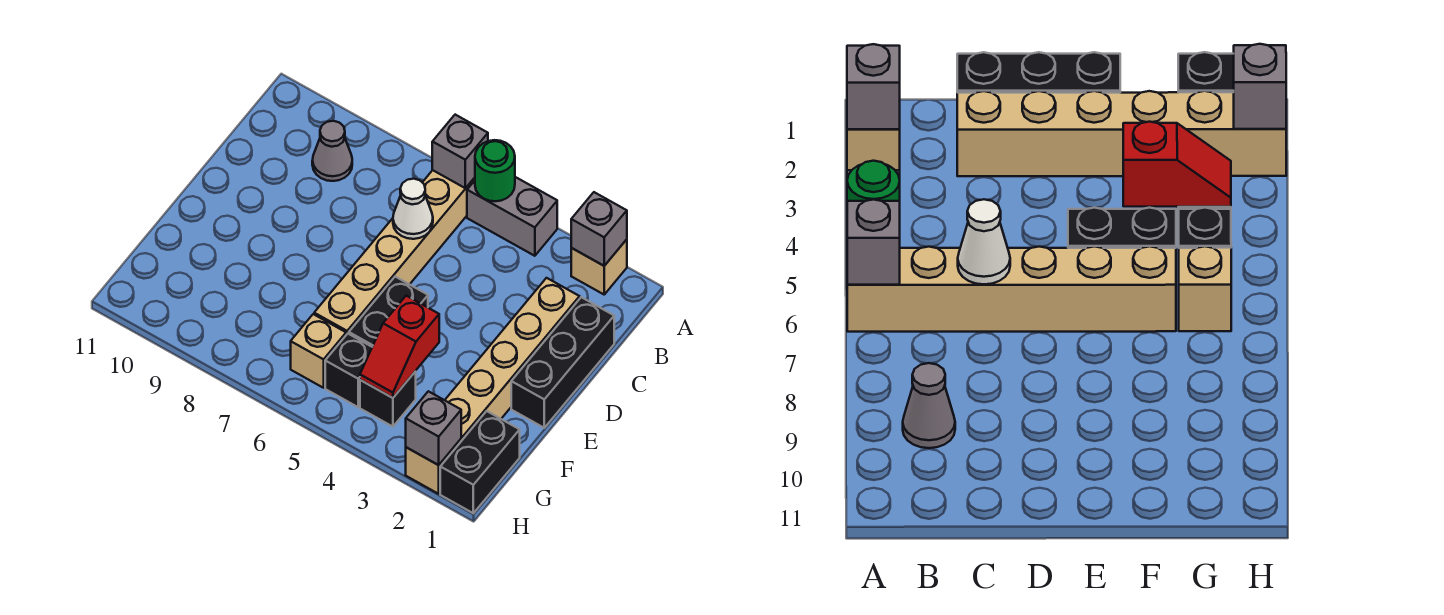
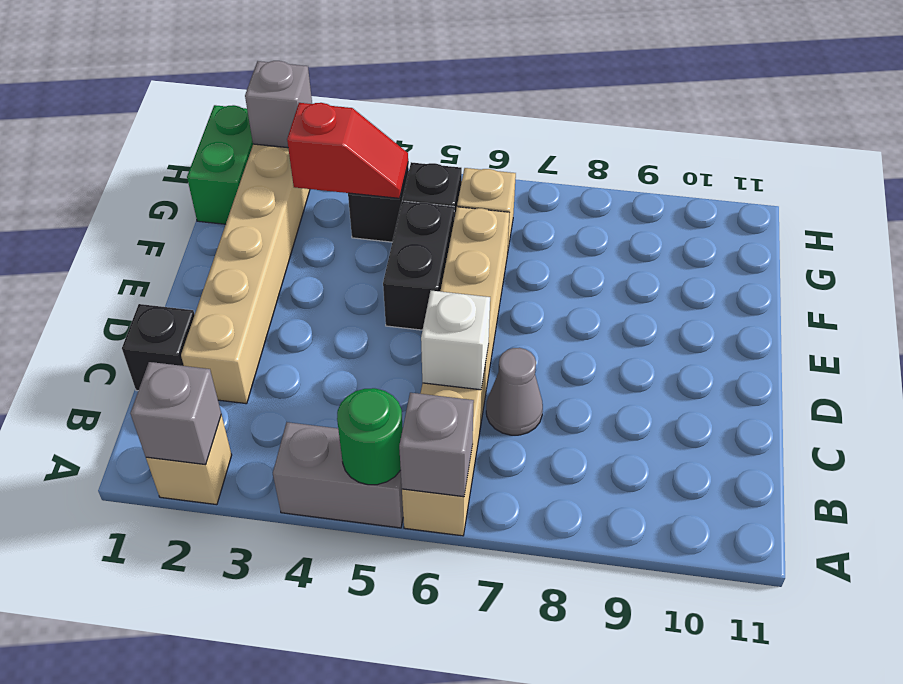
grey cone B9 level 1 -> grey cone C7 level 1
black brick C1:E1 level 1 -> black brick C1 level 1
white cone C6 level 2 -> white brick C6 level 2
red slope F4:G4 level 2 top F -> red slope G3:G4 level 2 top 3
black brick G1:H1 level 1 -> green brick G1:H1 level 1

